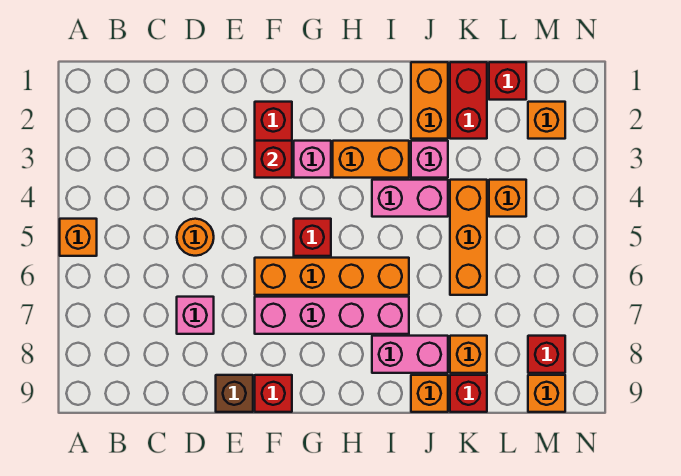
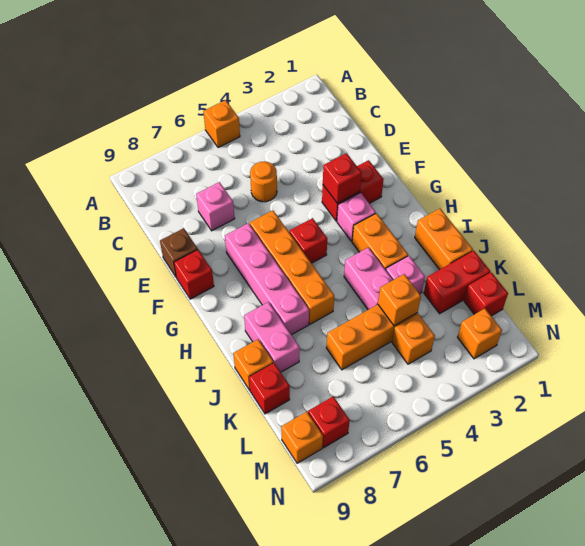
orange brick J1:J2 level 1 -> orange brick I1:J1 level 1
orange brick K8 level 1 -> orange brick K4 level 2

